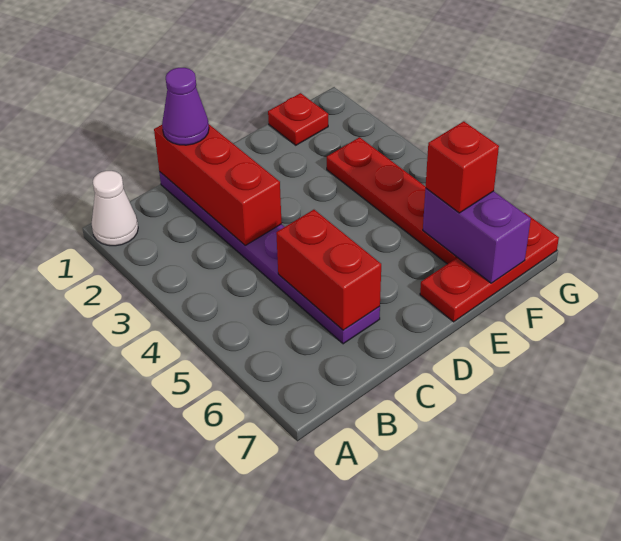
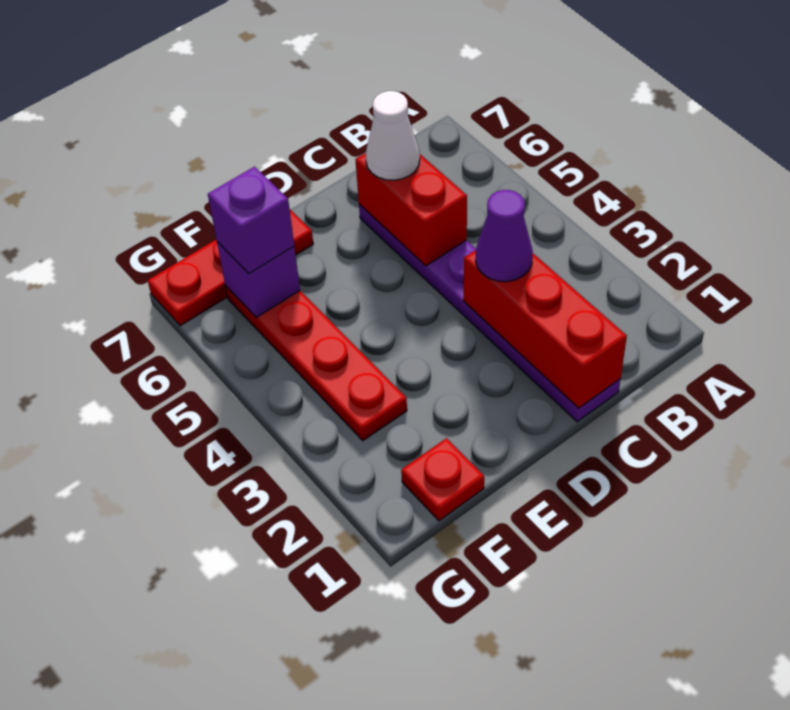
white cone A1 level 1 -> white cone C6 level 3
purple cone C1 level 3 -> purple cone C3 level 3
purple brick F6:F7 level 2 -> purple brick F6 level 2
red brick F6 level 3 -> purple brick F6 level 3

